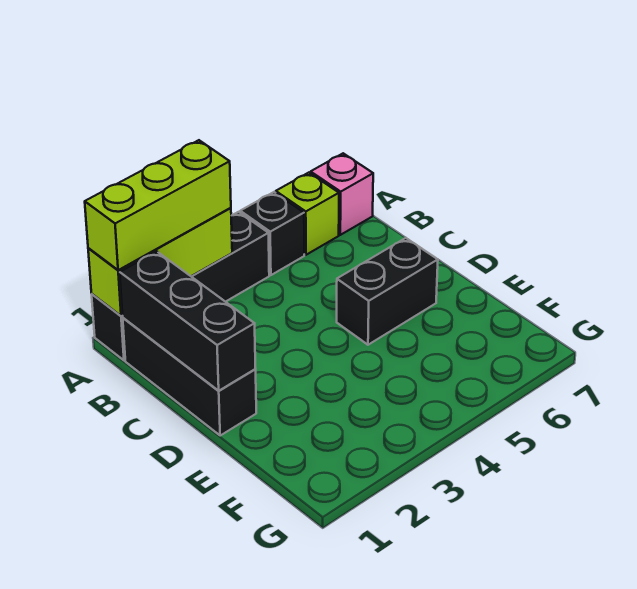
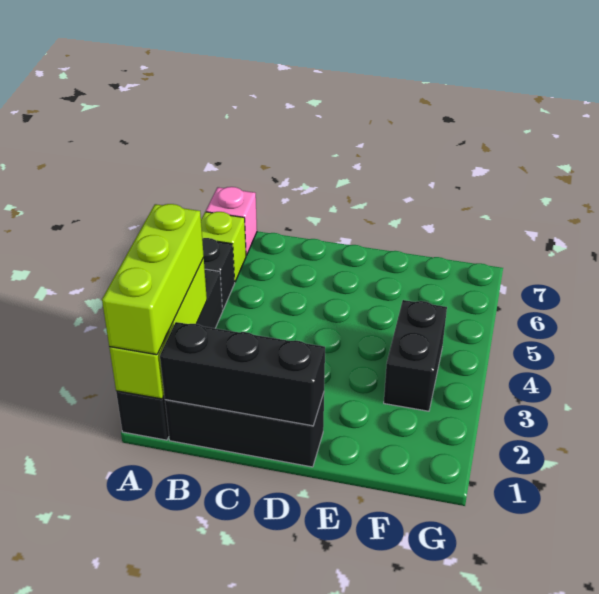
black brick D5:D6 level 1 -> black brick F3:F4 level 1

